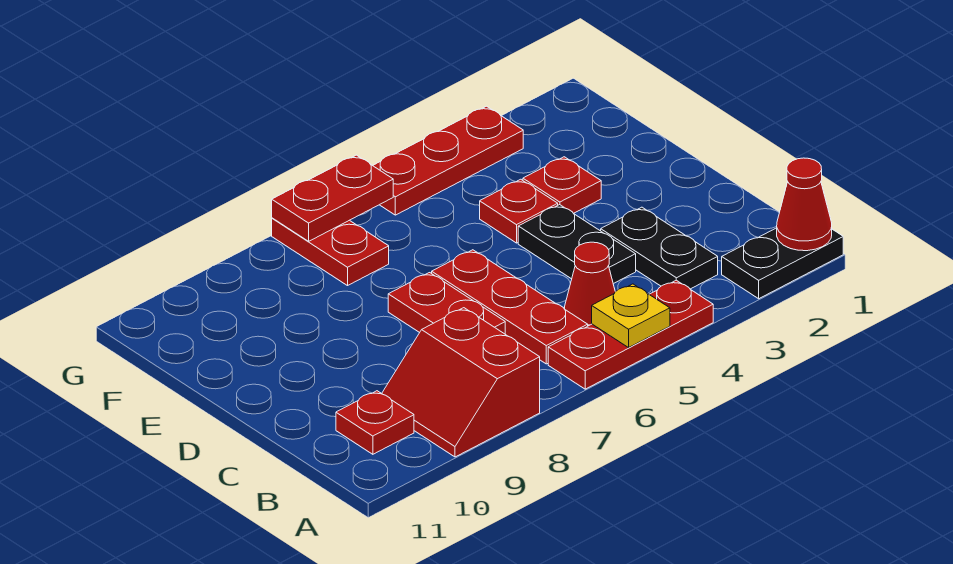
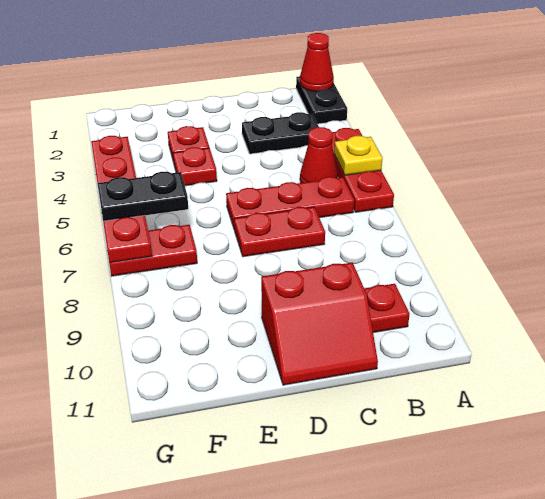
red slope A8:B9 level 1 top 8 -> red slope C10:D11 level 1 top 10
black plate C4:D4 level 1 -> black plate F6:G6 level 3

